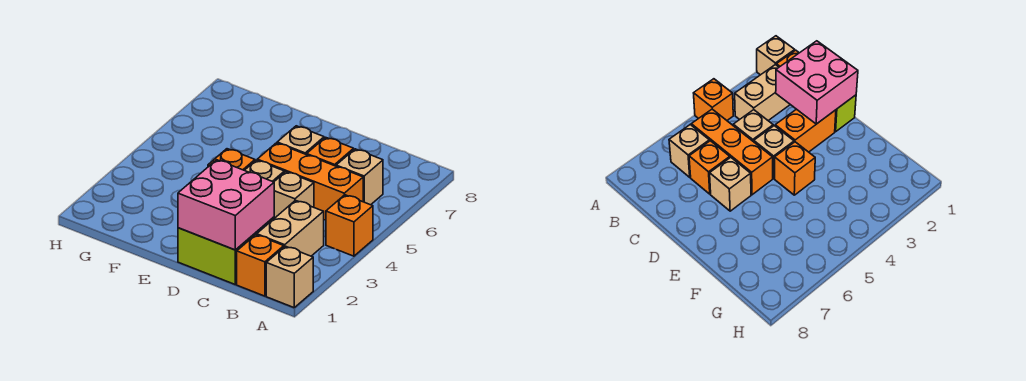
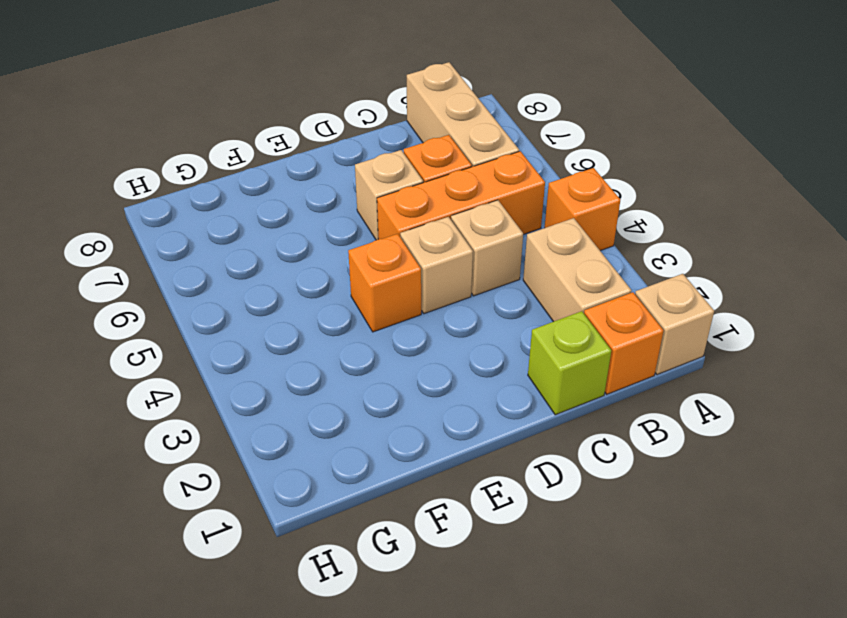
tan brick B6 level 1 -> tan brick B6:B8 level 1
lime brick C1:D1 level 1 -> lime brick C1 level 1
pink brick C1:D2 level 2 -> none
orange brick D2:D3 level 1 -> none

